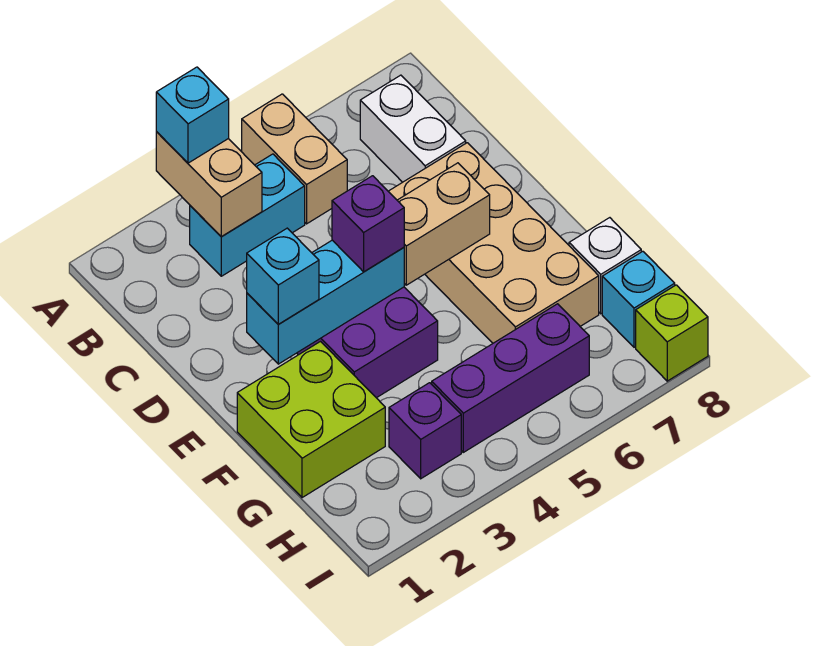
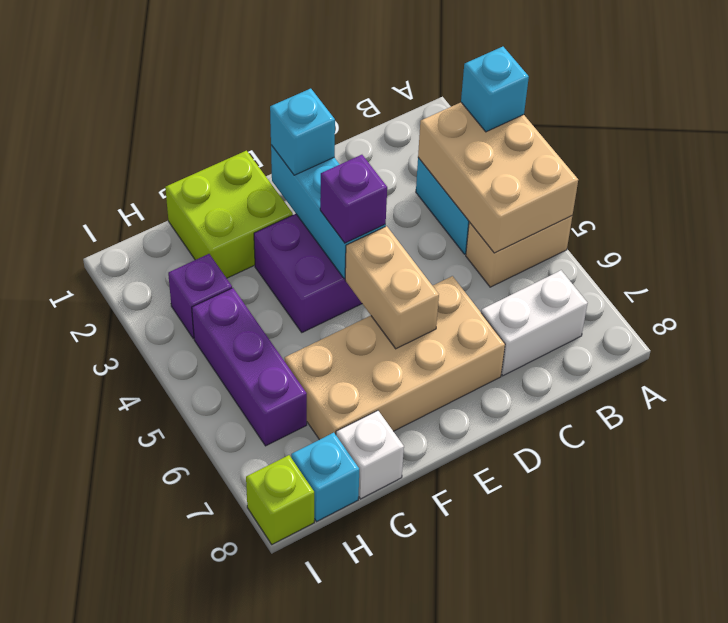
tan brick A3:B3 level 2 -> tan brick A3:B5 level 2

